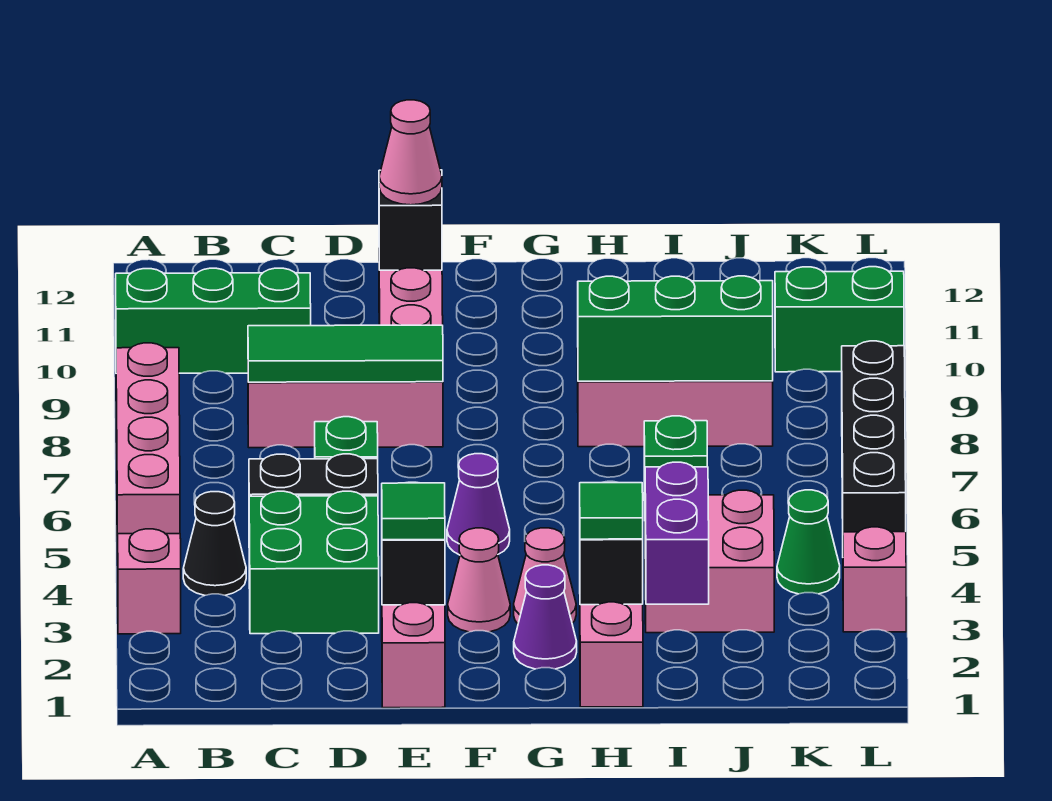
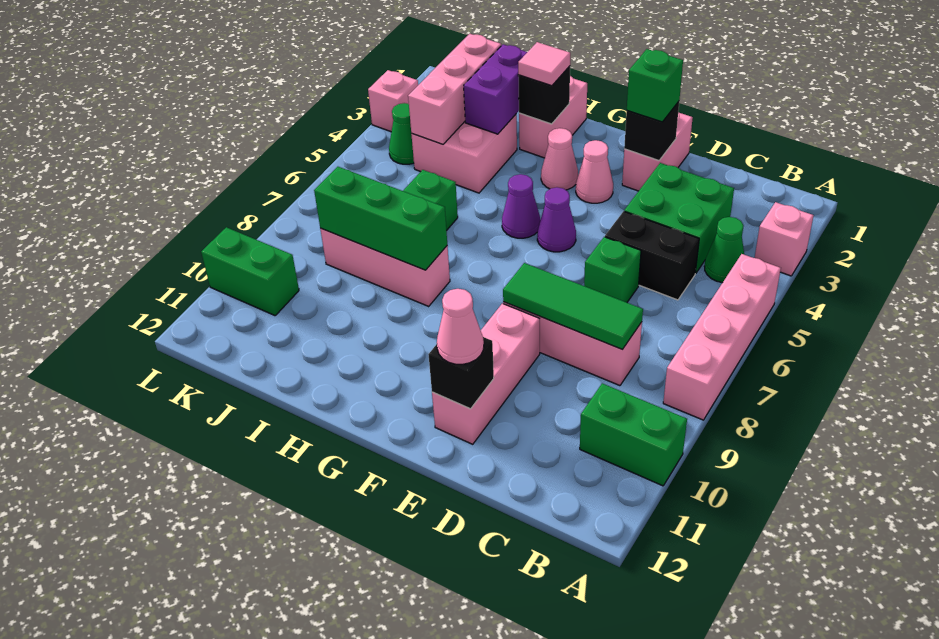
green brick A10:C10 level 1 -> green brick A10:B10 level 1
black cone B4 level 1 -> green cone B4 level 1
green tile E2 level 3 -> green brick E2 level 3
purple cone G2 level 1 -> purple cone G5 level 1
green tile H2 level 3 -> pink tile H2 level 3
none -> pink brick J2:J4 level 2
black brick L5:L8 level 1 -> none

